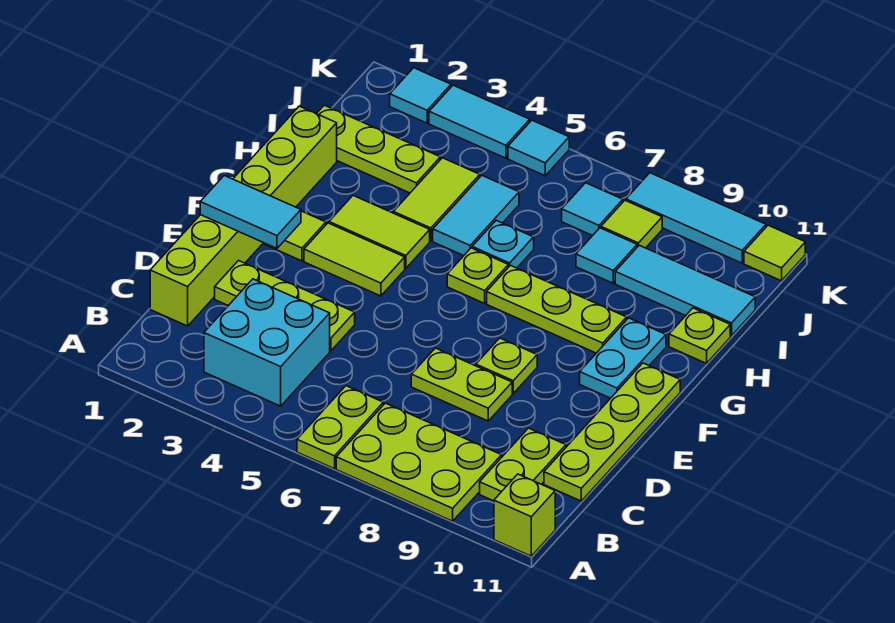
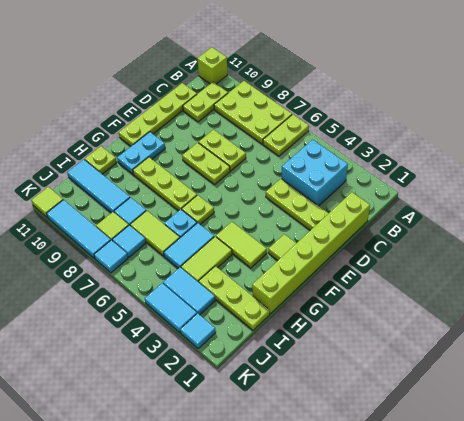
cyan tile E1:E2 level 2 -> cyan tile J3:J4 level 1
lime plate E8 level 1 -> lime plate E7:E8 level 1
lime tile F3:F4 level 1 -> lime tile I6:I7 level 1
cyan tile K5 level 1 -> cyan tile K7 level 1

